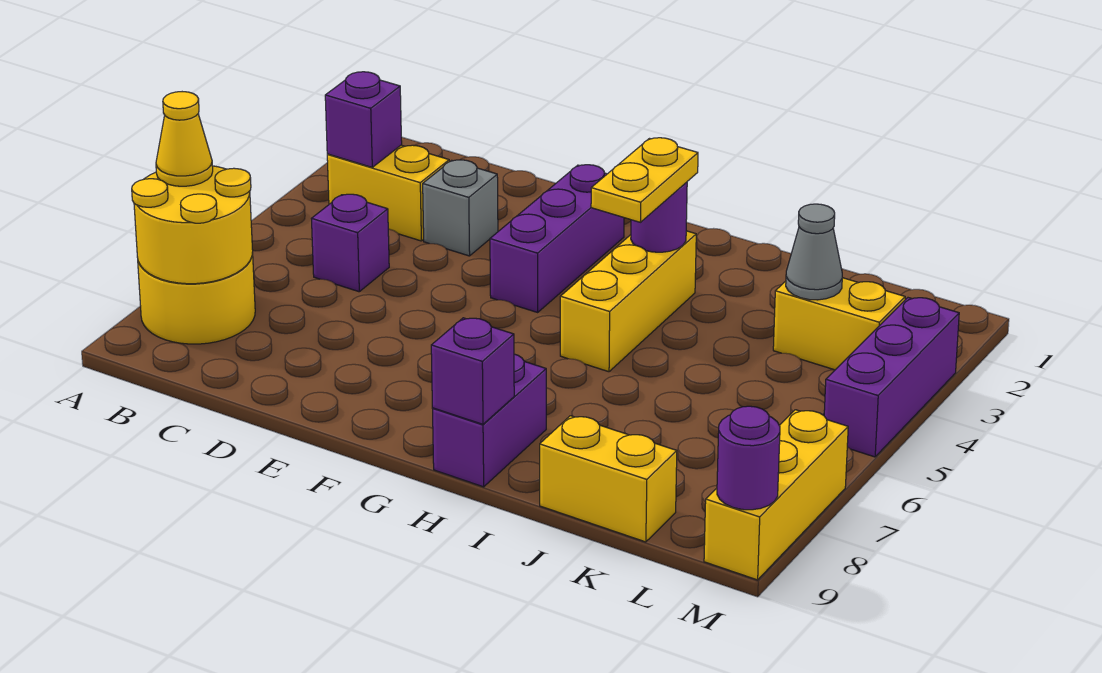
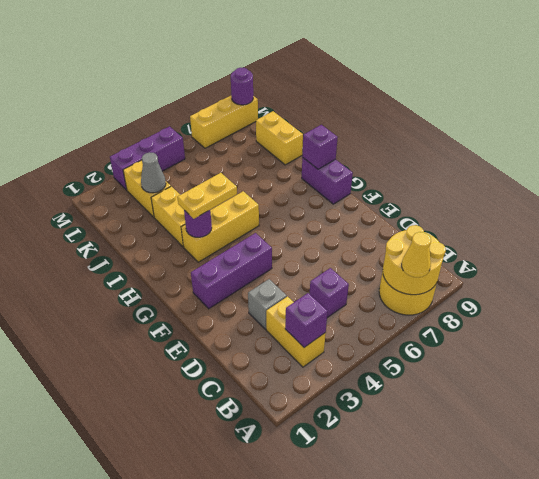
purple brick H8:H9 level 1 -> purple brick G9:H9 level 1
none -> yellow brick I3:J3 level 1

